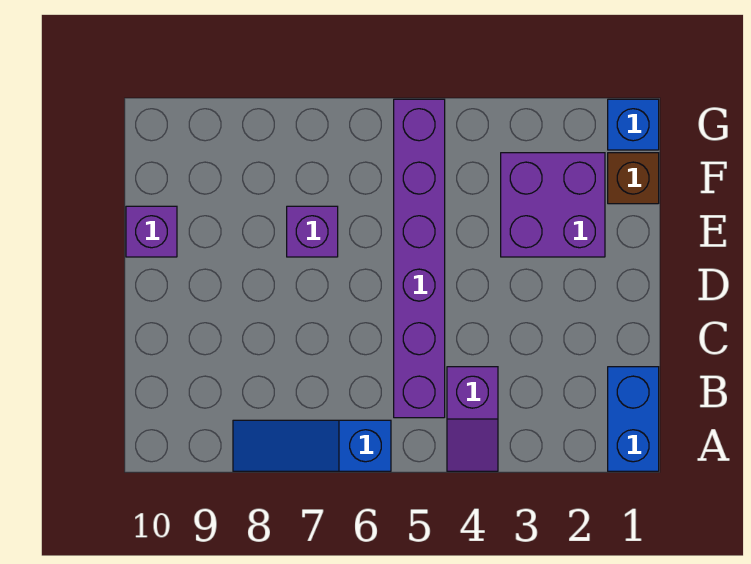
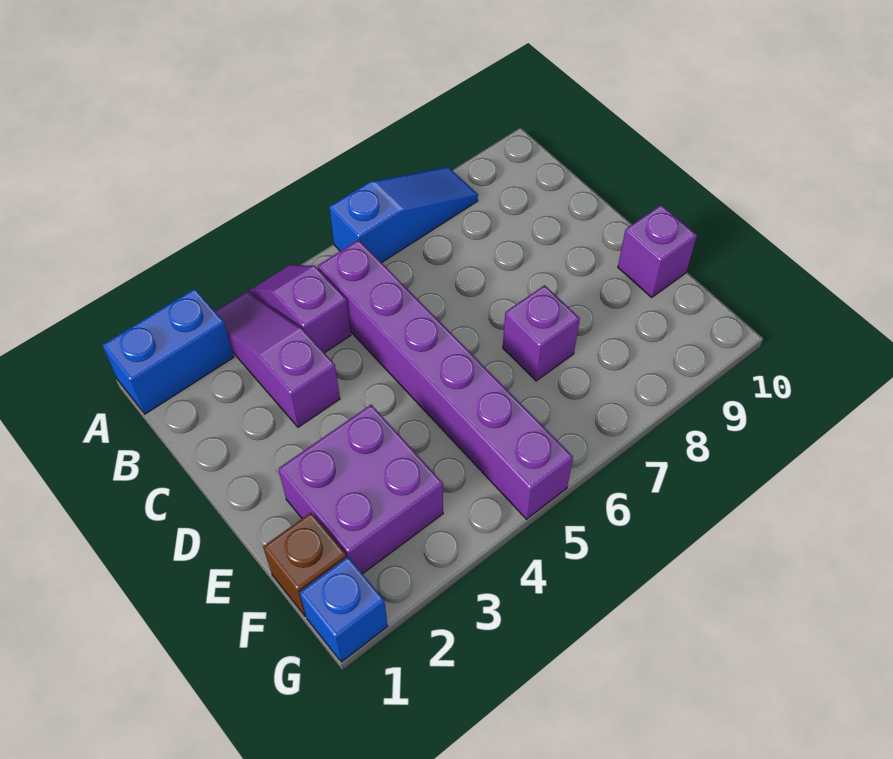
blue brick A1:B1 level 1 -> blue brick A1:A2 level 1
none -> purple slope A3:C3 level 1 top C

